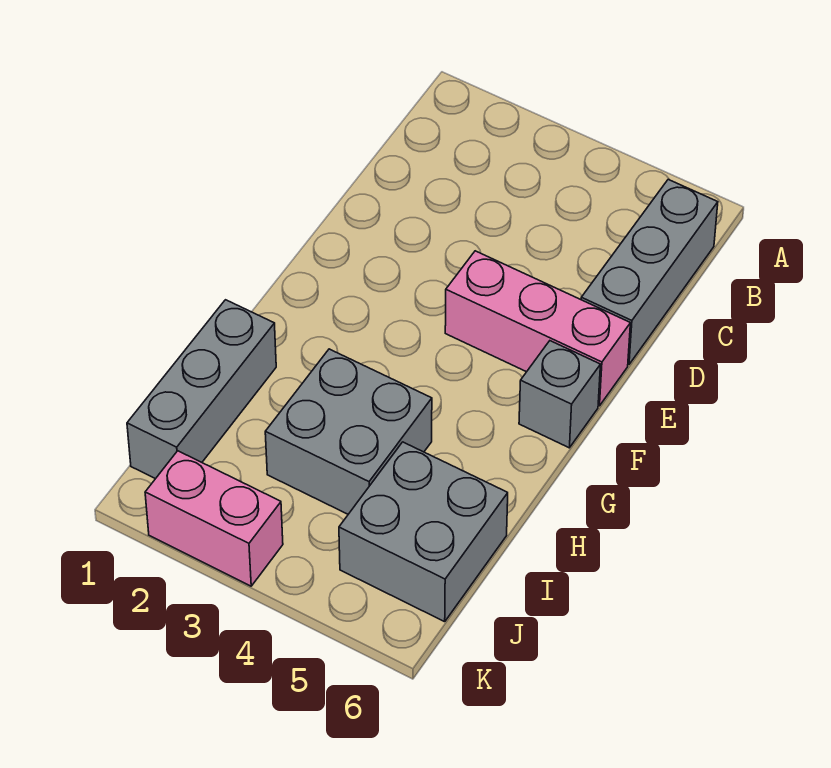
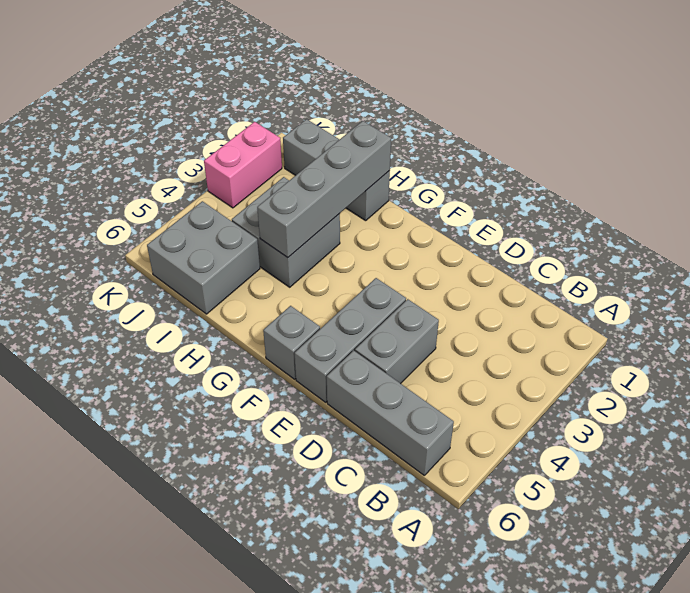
none -> grey brick D4:D5 level 1
pink brick E4:E6 level 1 -> grey brick E4:E6 level 1
none -> grey brick H1:H4 level 2

